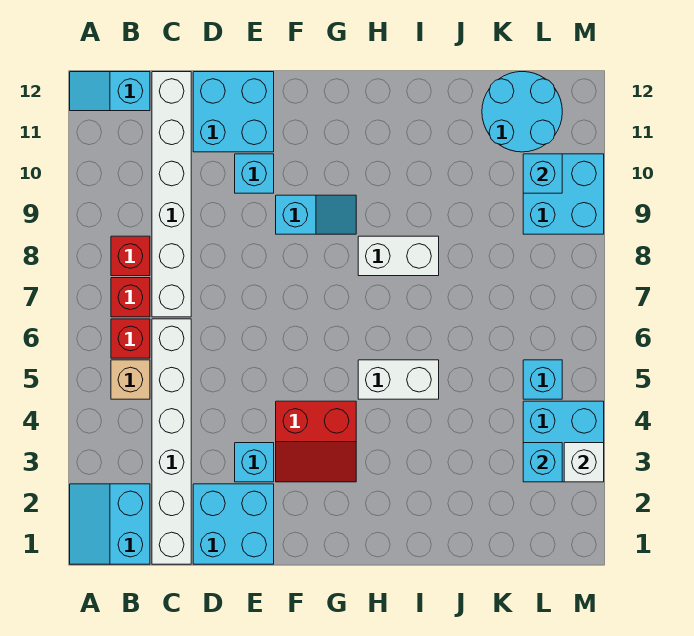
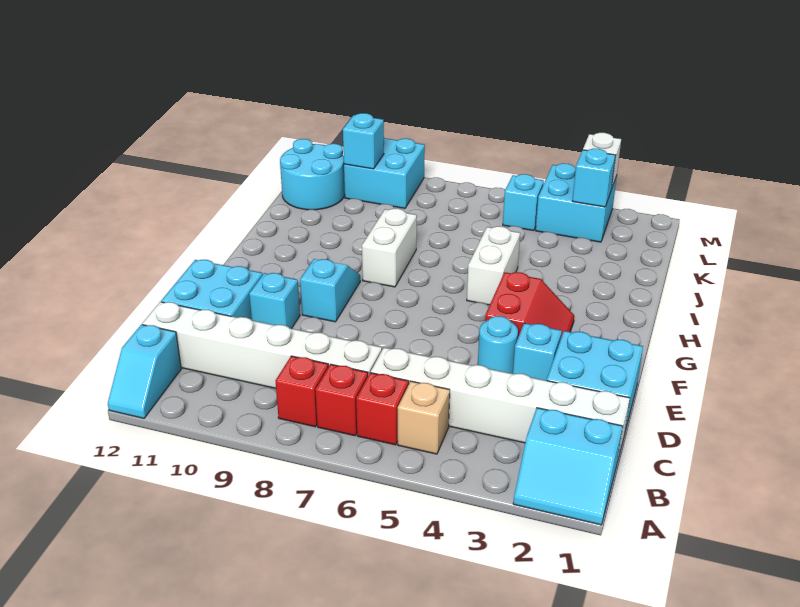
none -> cyan round brick E4 level 1

